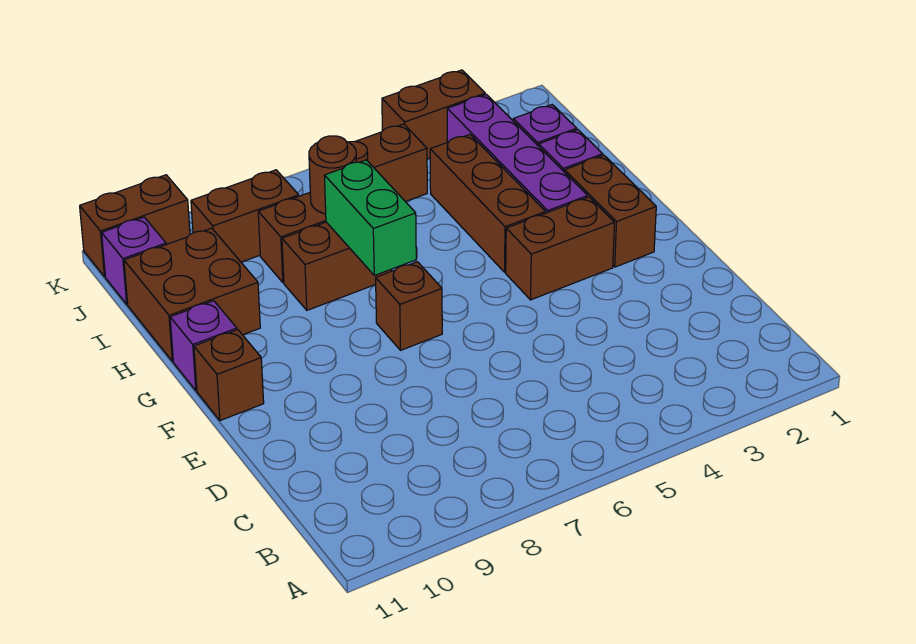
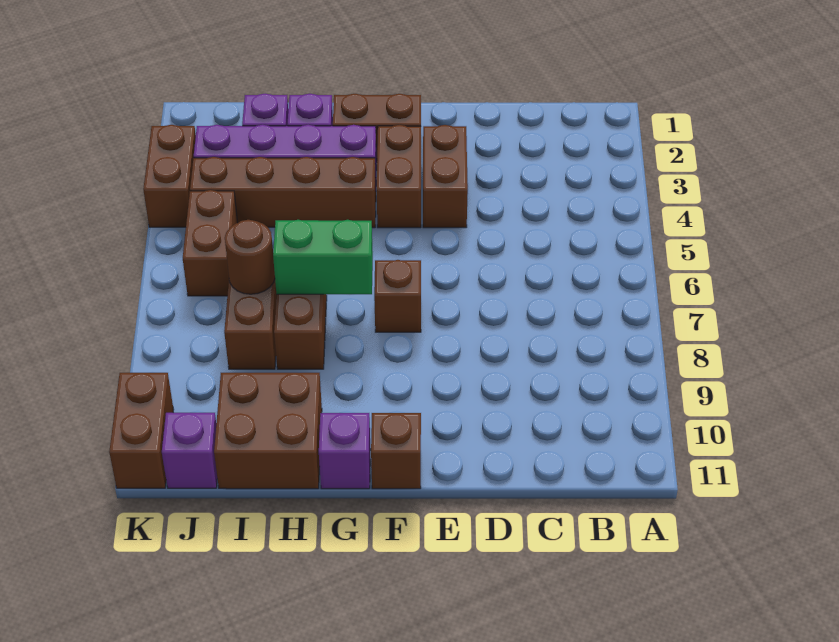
brown brick G4:I4 level 1 -> brown brick G4:J4 level 1
brown brick J8:J9 level 1 -> brown brick E3:E4 level 1

